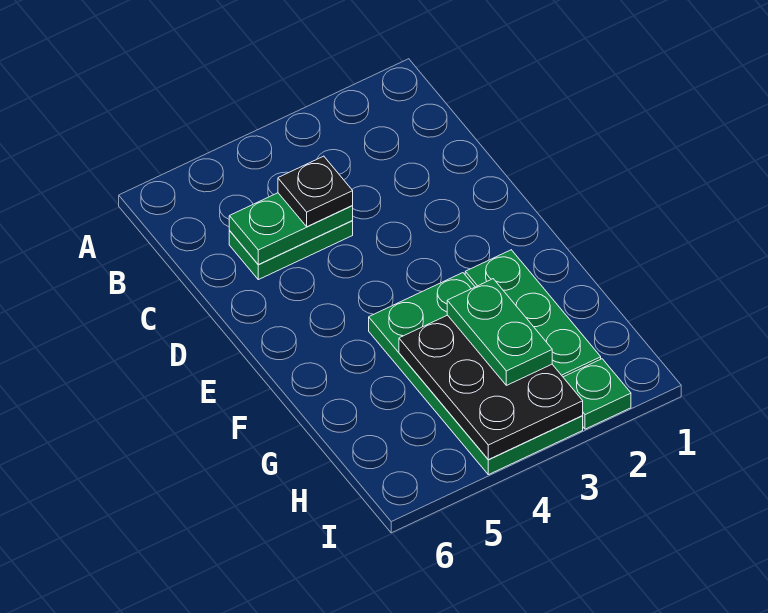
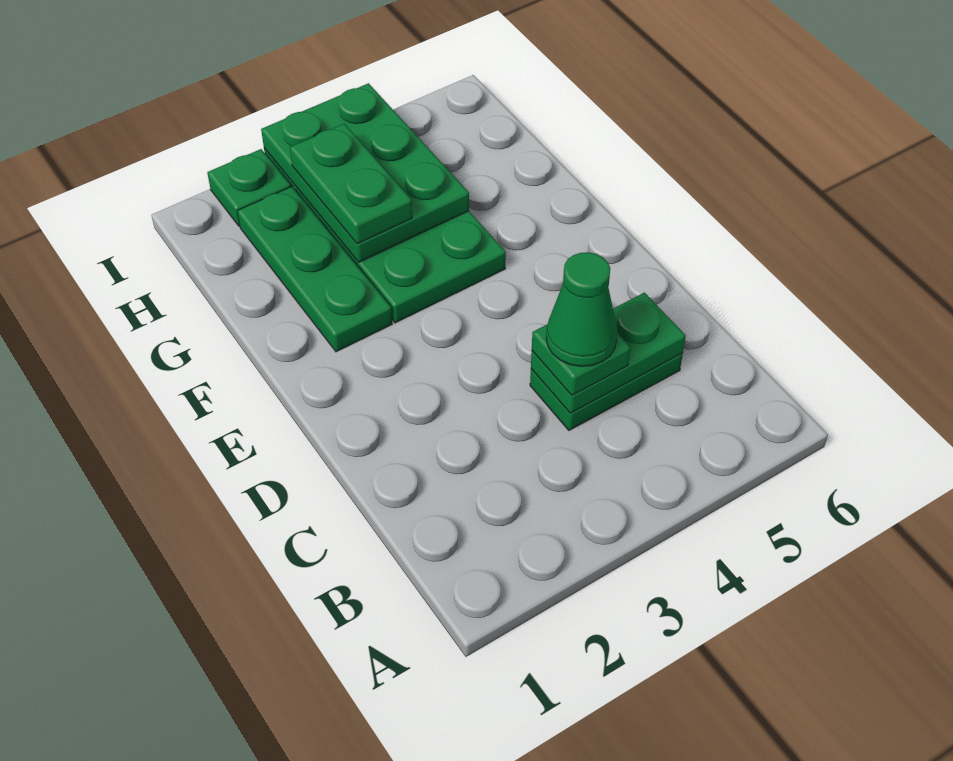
black plate C4 level 3 -> green plate C4 level 3
none -> green cone C4 level 4
black plate G3:I4 level 2 -> green plate G3:I4 level 2

